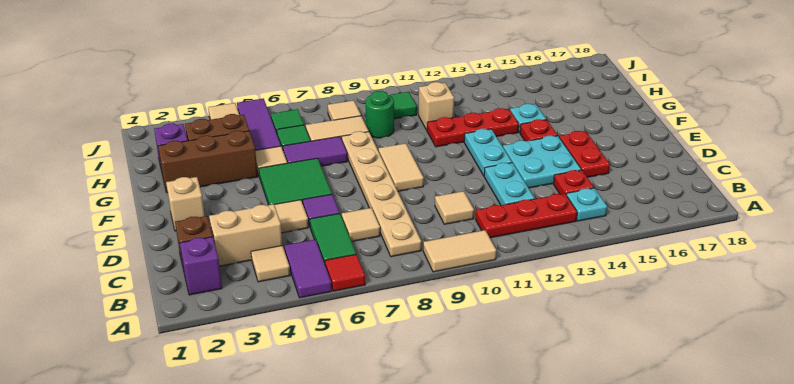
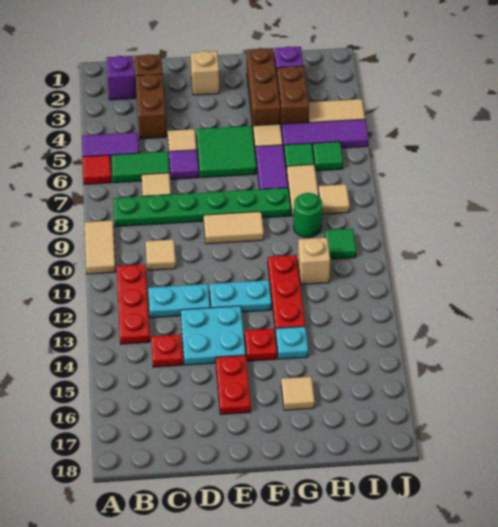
tan tile B4 level 1 -> tan tile G16 level 1
tan plate B8:G8 level 1 -> green plate B8:G8 level 1
cyan plate B14 level 1 -> none
tan brick C3:C4 level 1 -> brown brick C3:C4 level 1
red plate D15:E15 level 1 -> red plate E15:E16 level 1

